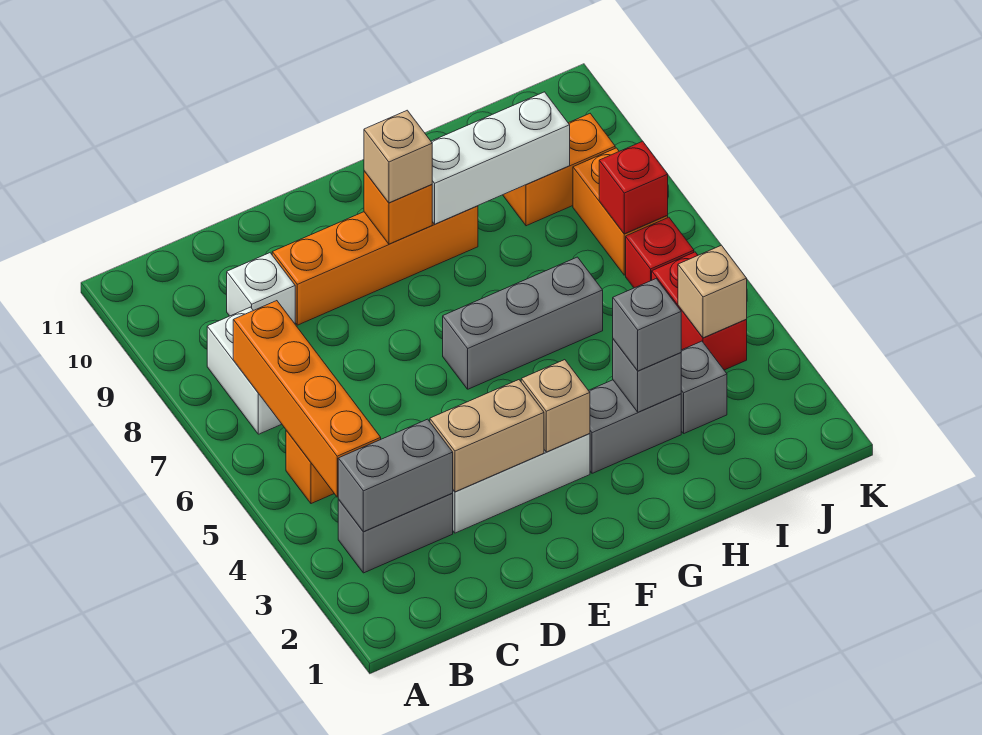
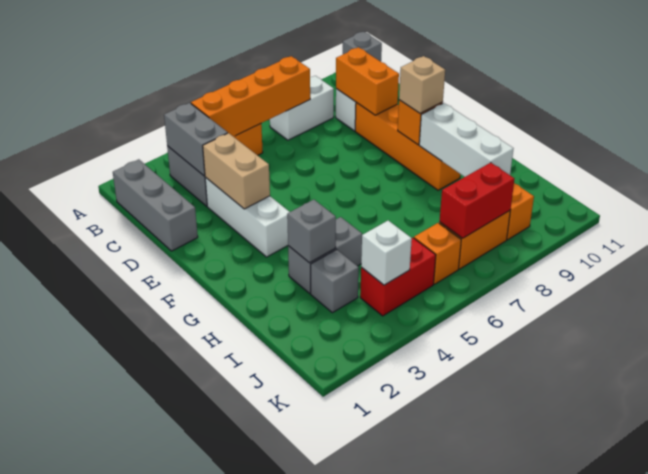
none -> orange brick C9:D9 level 2
tan brick F3 level 2 -> none
grey brick F6:H6 level 1 -> grey brick B1:D1 level 1
grey brick G3:H3 level 1 -> grey brick H3:H4 level 1
grey brick H3 level 3 -> grey brick A11 level 1
tan brick J4 level 2 -> white brick J4 level 2
red brick J6 level 1 -> orange brick J6 level 1
red brick J7 level 2 -> red brick J7:J8 level 2

